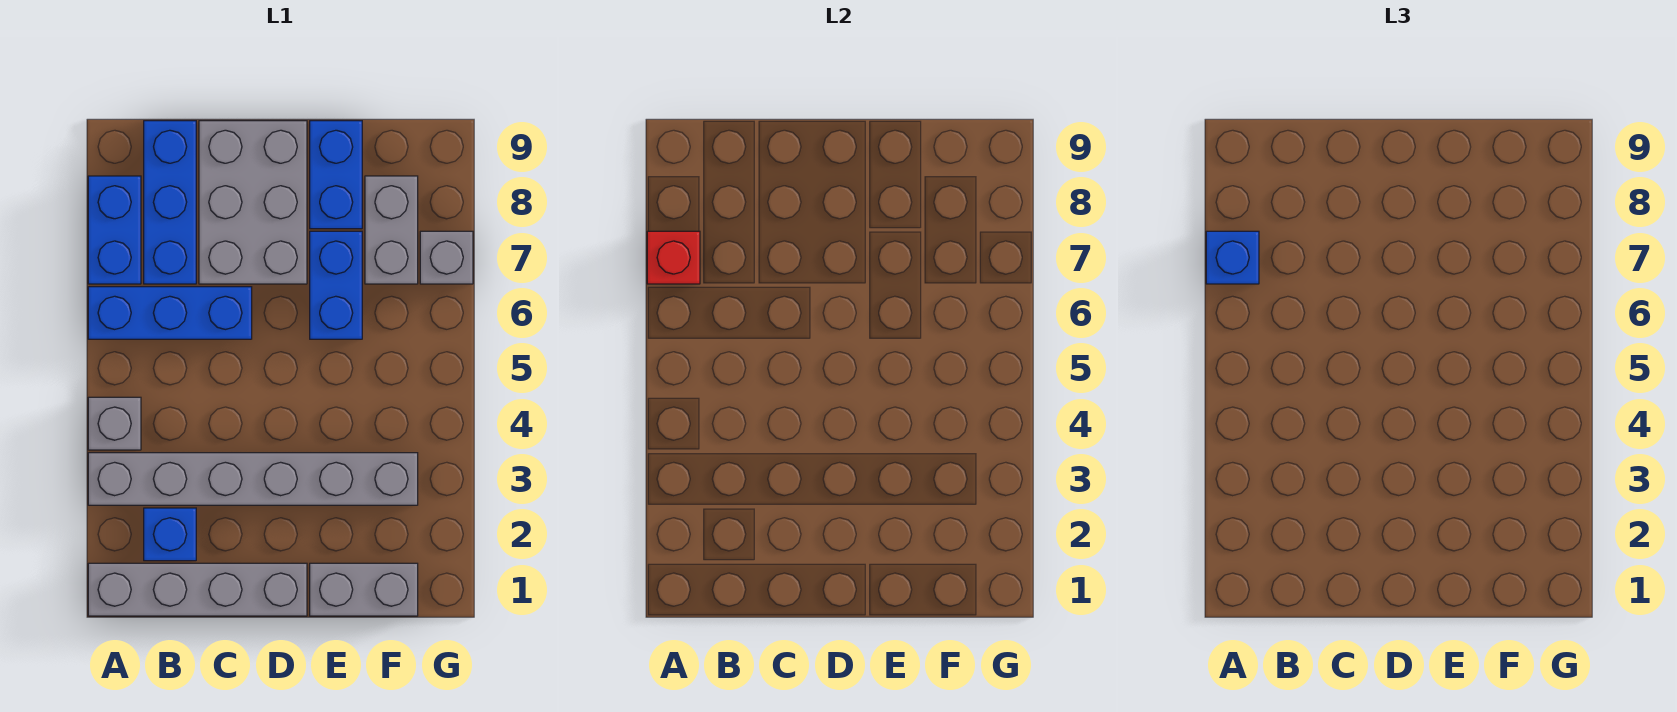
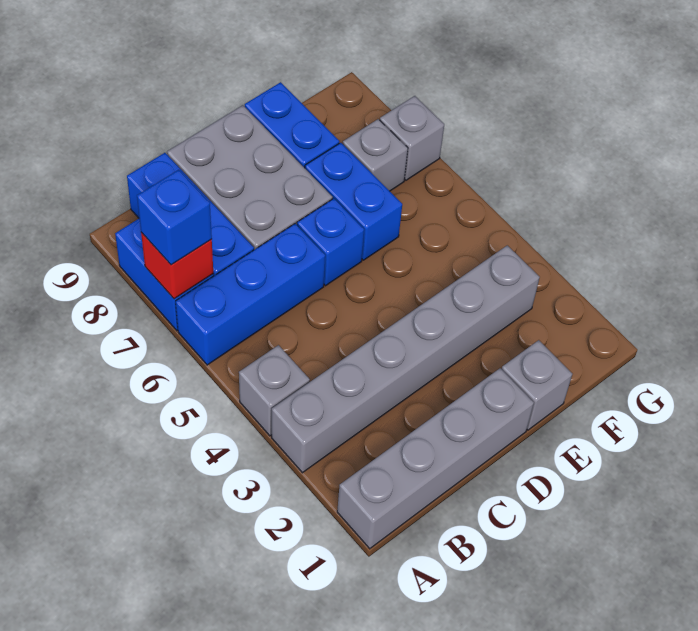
blue brick B2 level 1 -> blue brick D6 level 1
grey brick E1:F1 level 1 -> grey brick E1 level 1
grey brick F7:F8 level 1 -> grey brick F7 level 1

